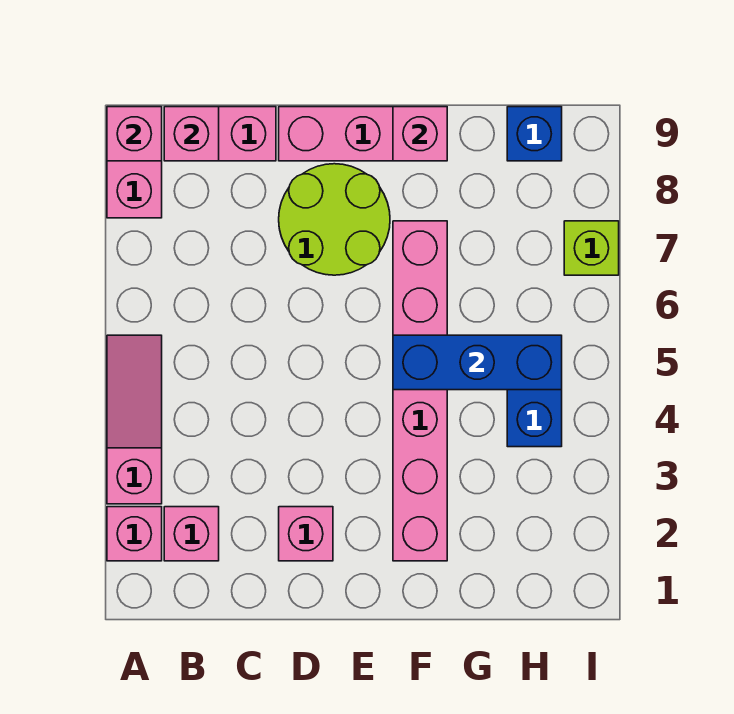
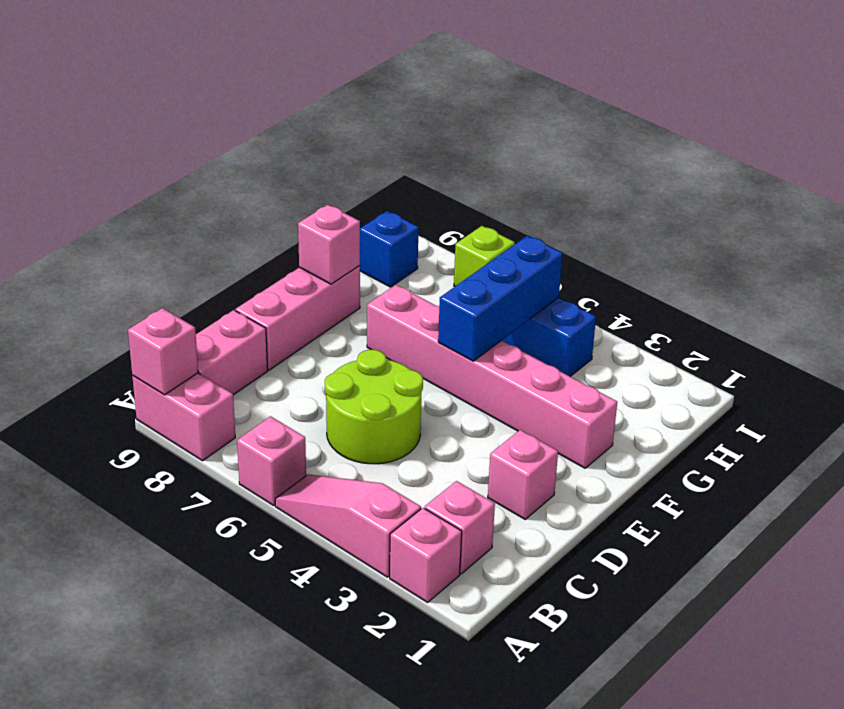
pink brick B9 level 2 -> pink brick A6 level 1
lime round brick D7:E8 level 1 -> lime round brick C5:D6 level 1

